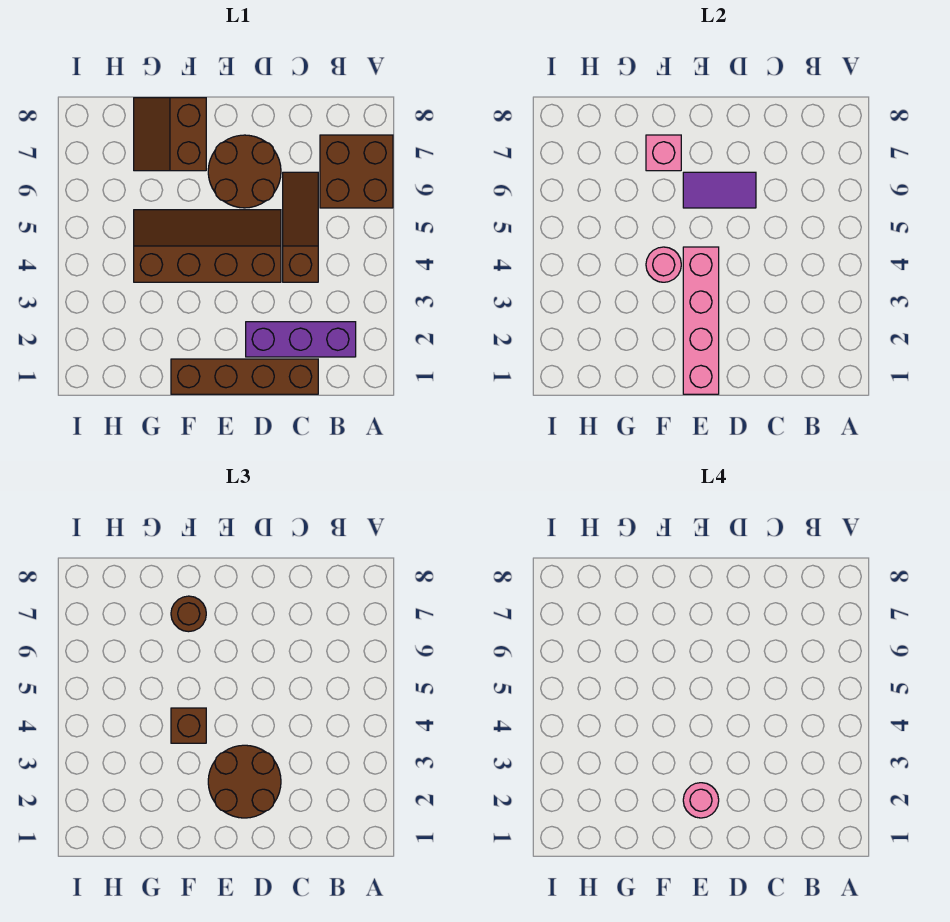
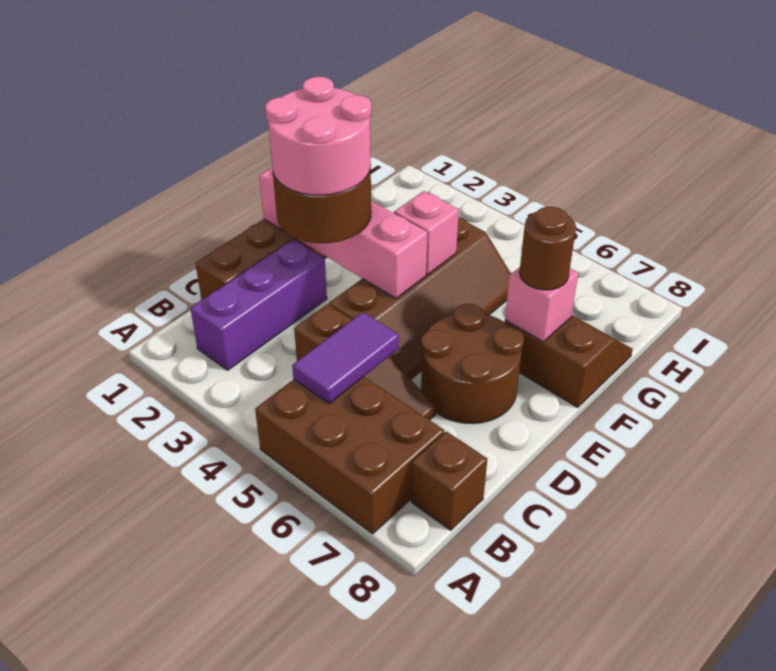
brown brick A6:B7 level 1 -> brown brick A5:B7 level 1
purple tile D6:E6 level 2 -> purple tile B5:C5 level 2
pink round brick E2 level 4 -> pink round brick D2:E3 level 4
pink round brick F4 level 2 -> pink brick F4 level 2
brown brick F4 level 3 -> brown brick B8 level 1

